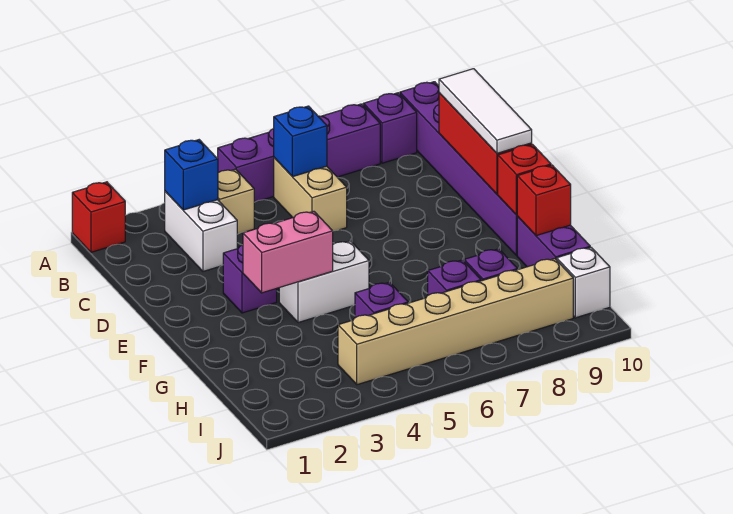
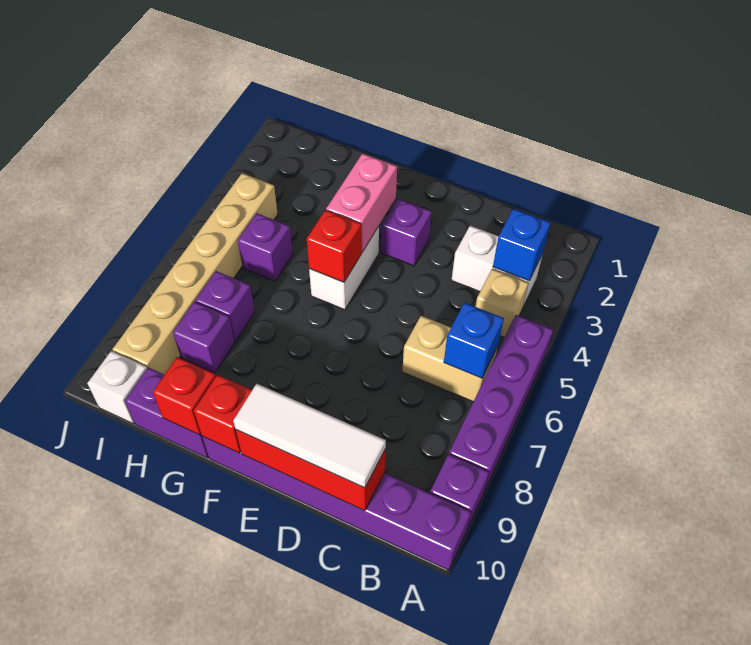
red brick A1 level 1 -> red brick F5 level 2

